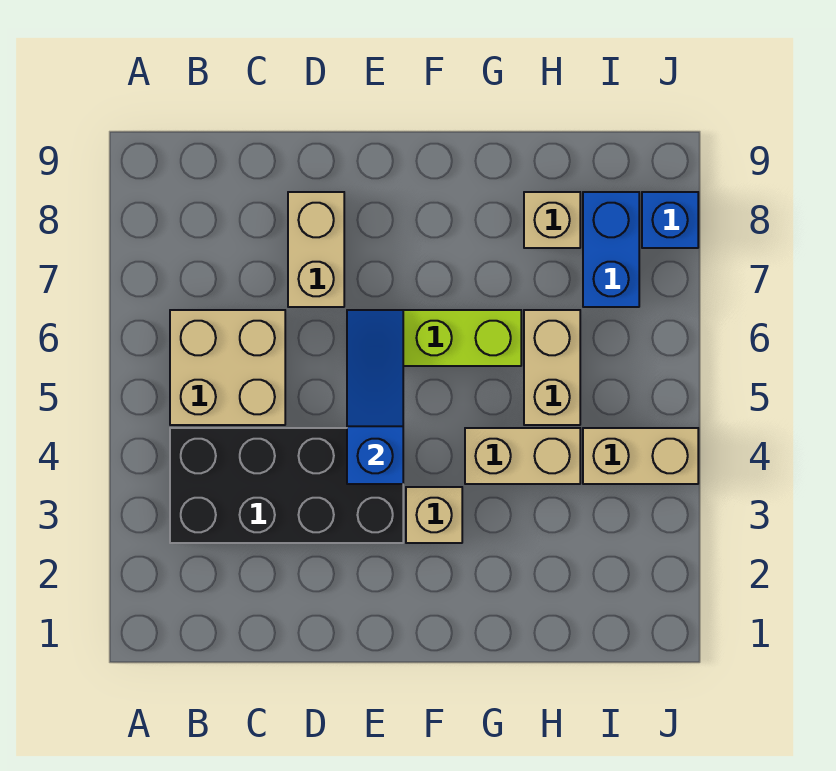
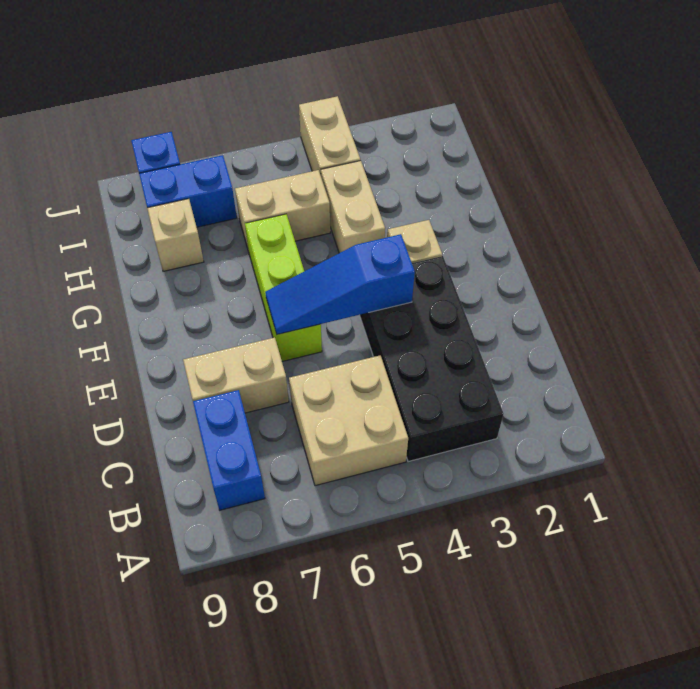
none -> blue brick B8:C8 level 1

